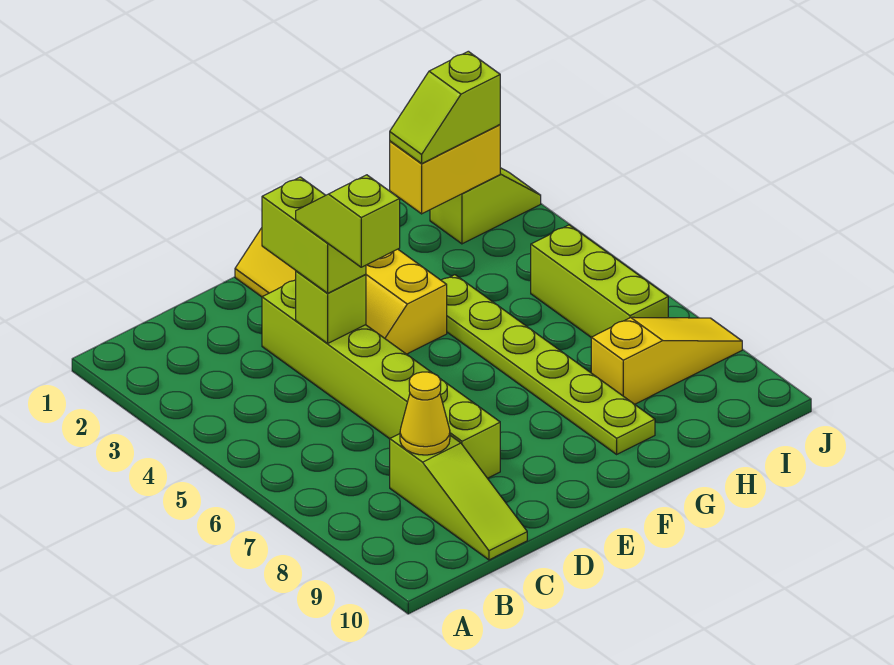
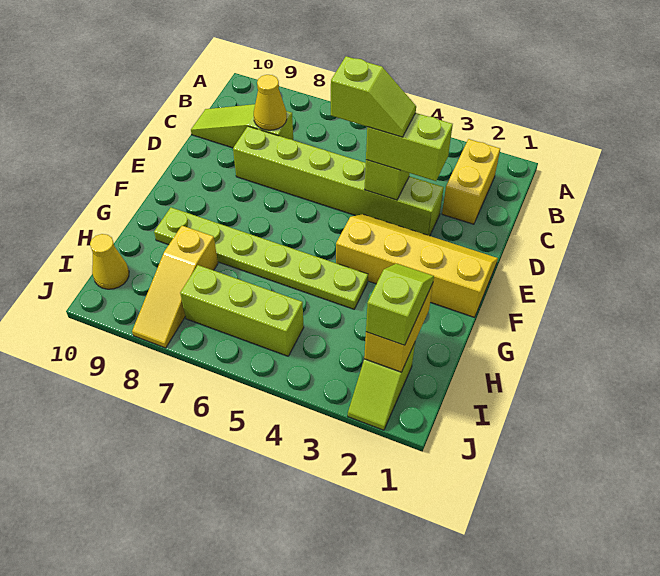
none -> yellow brick B2:C2 level 1
none -> yellow cone I10 level 1

